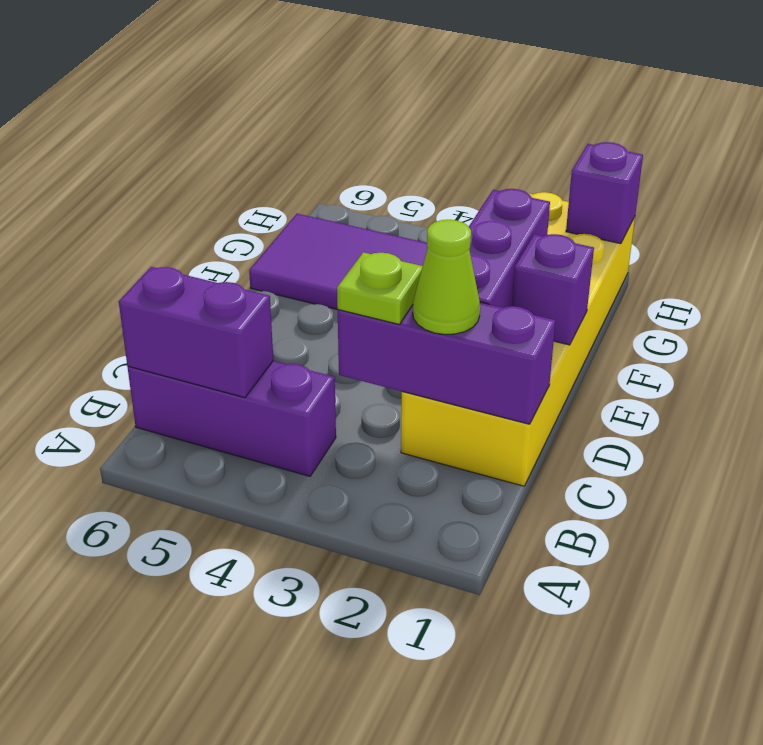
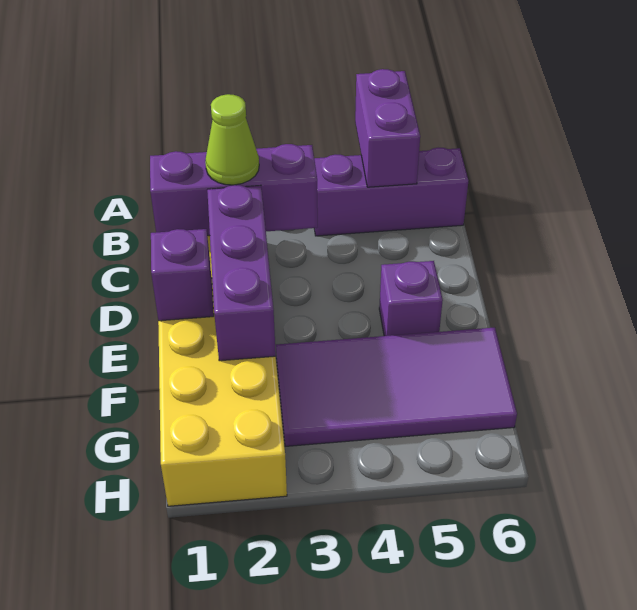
purple brick B5:B6 level 2 -> purple brick A5:B5 level 2
lime plate C3 level 3 -> none
purple brick H1 level 2 -> purple brick E5 level 1

